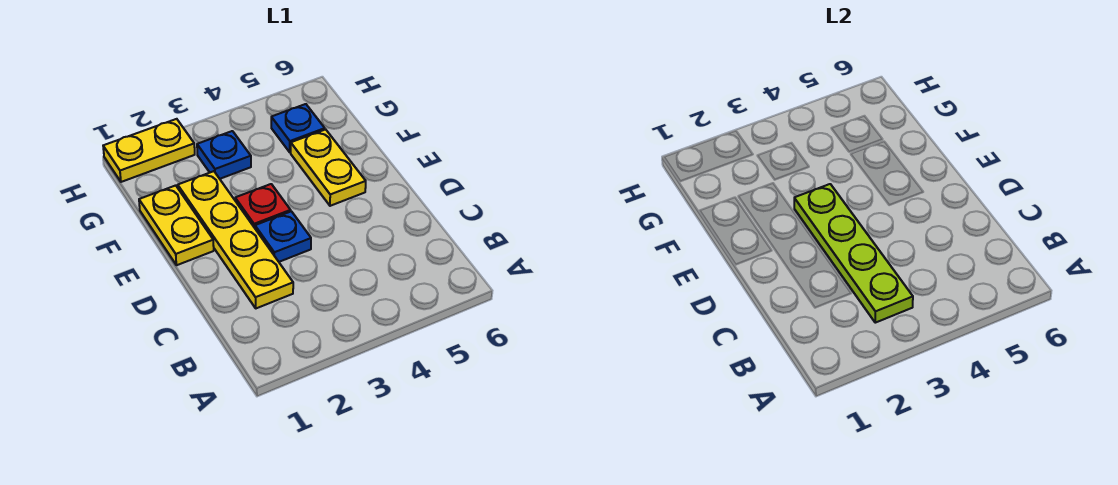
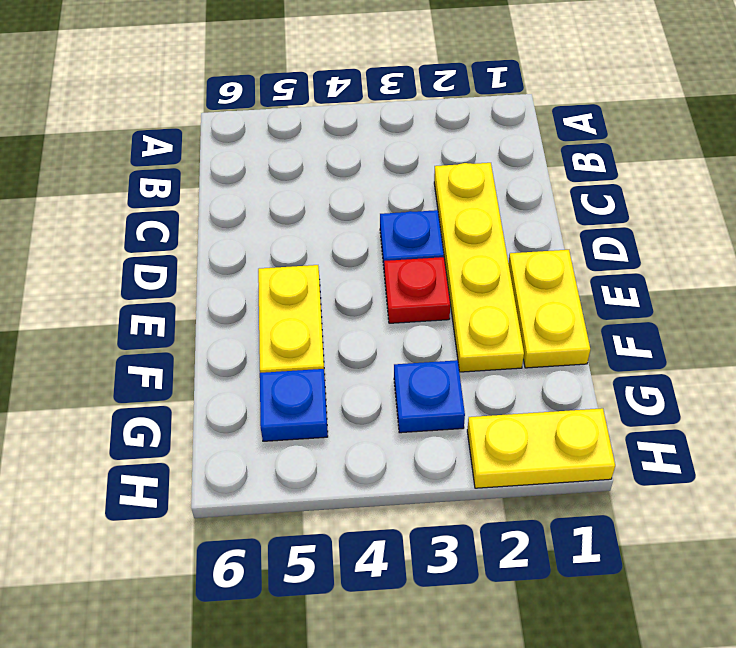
lime plate B3:E3 level 2 -> none

